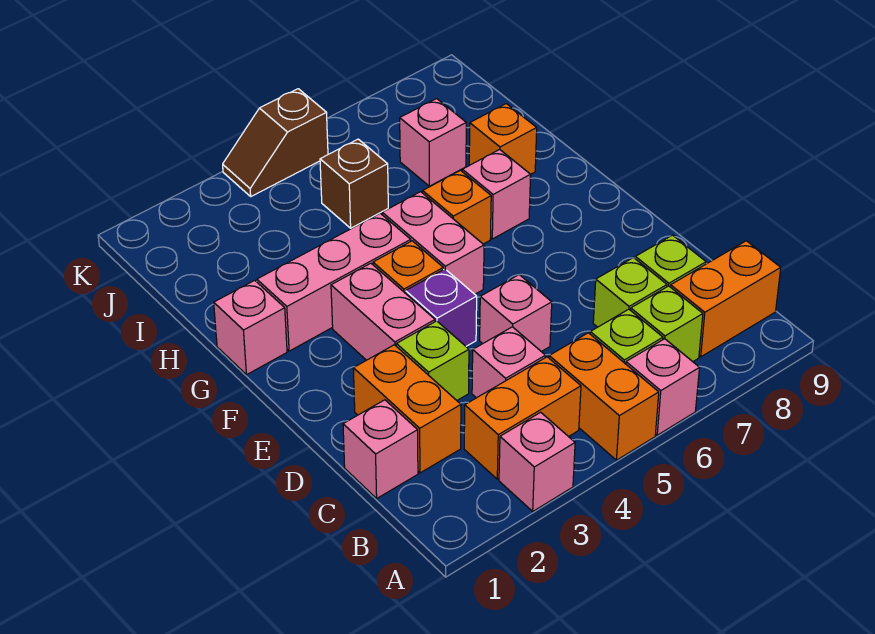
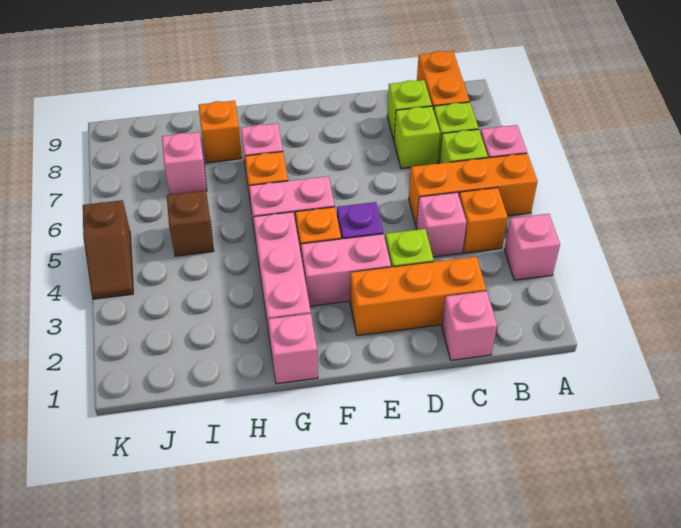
orange brick A5:B5 level 1 -> orange brick A5:C5 level 1
orange brick B3:B4 level 1 -> orange brick B4 level 1
orange brick C2:D2 level 1 -> orange brick C2:E2 level 1
pink brick D5 level 1 -> none

